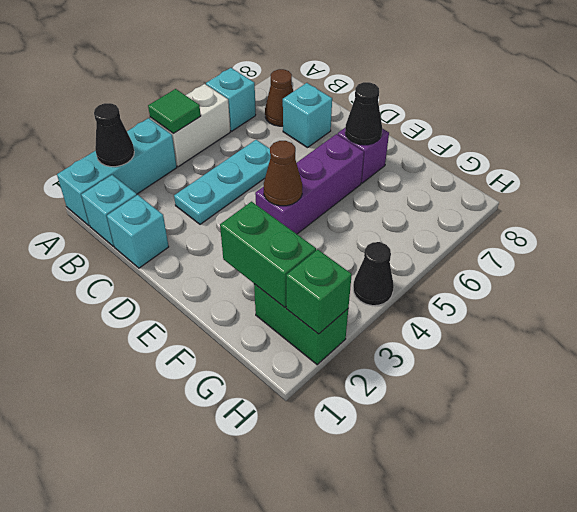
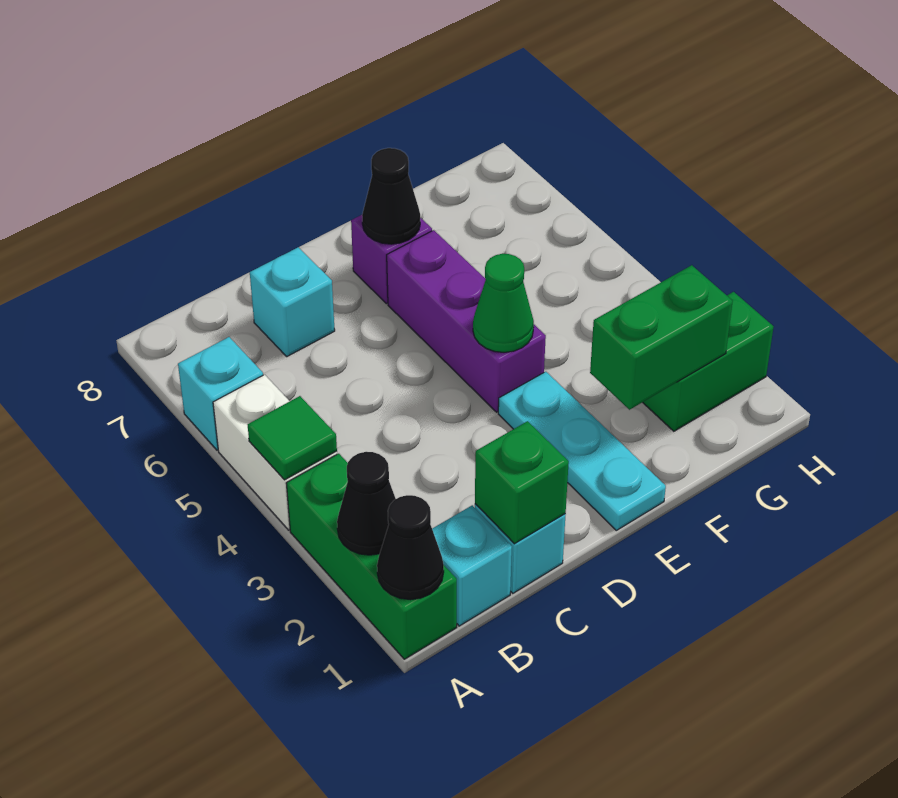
cyan brick A1:A3 level 1 -> green brick A1:A3 level 1
brown cone B7 level 1 -> none
cyan plate C3:C5 level 1 -> cyan plate E1:E3 level 1
brown cone E4 level 2 -> green cone E4 level 2
green brick H2 level 2 -> green brick C1 level 2
black cone H4 level 1 -> black cone A1 level 2

